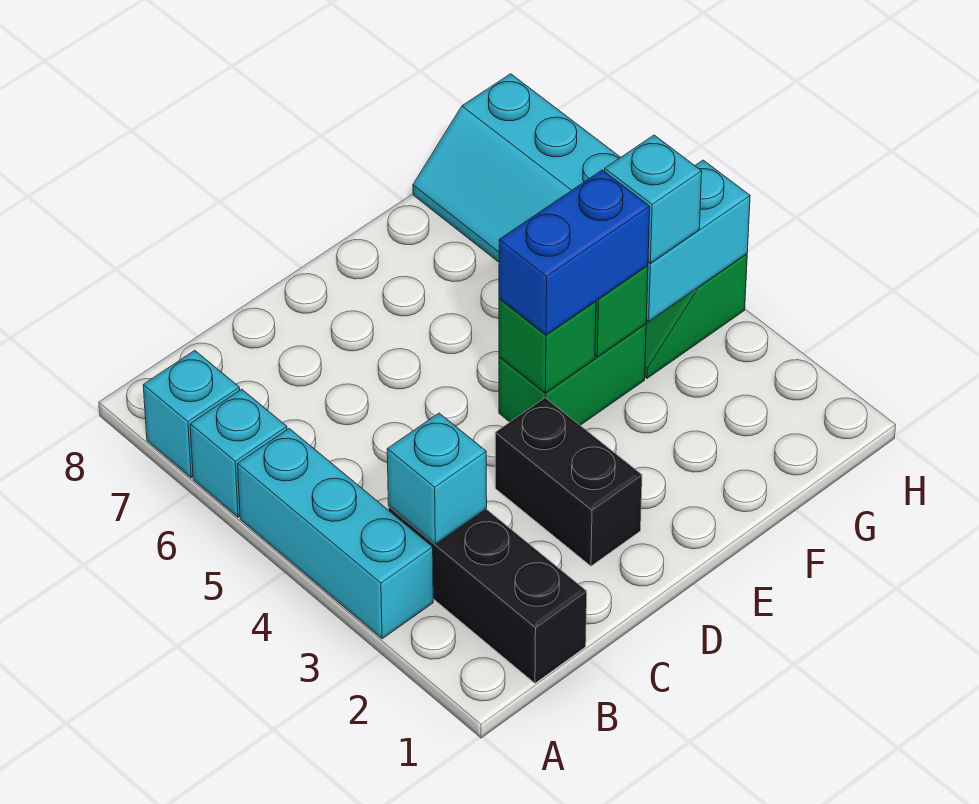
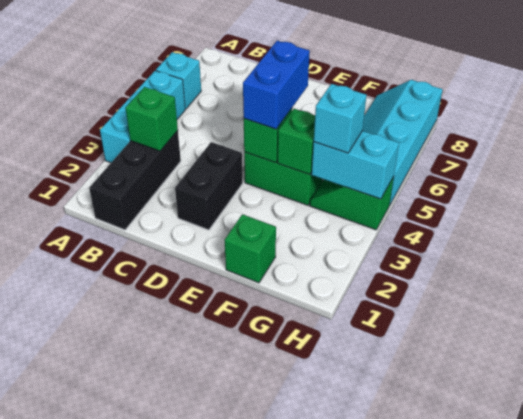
cyan brick A7 level 1 -> none
cyan brick B3 level 2 -> green brick B3 level 2
blue brick E4:F4 level 3 -> blue brick E4:E5 level 3
none -> green brick F1 level 1

